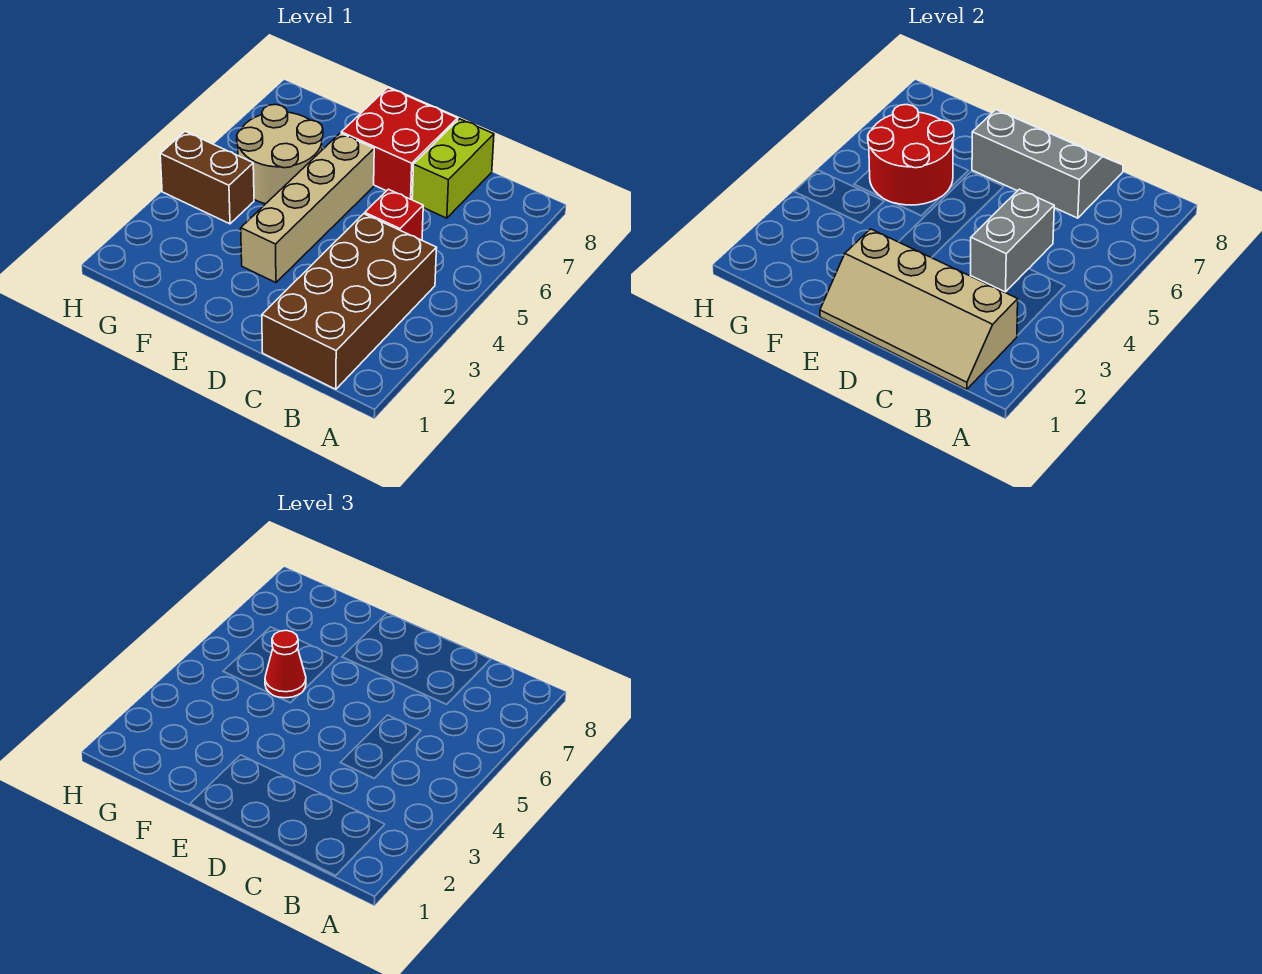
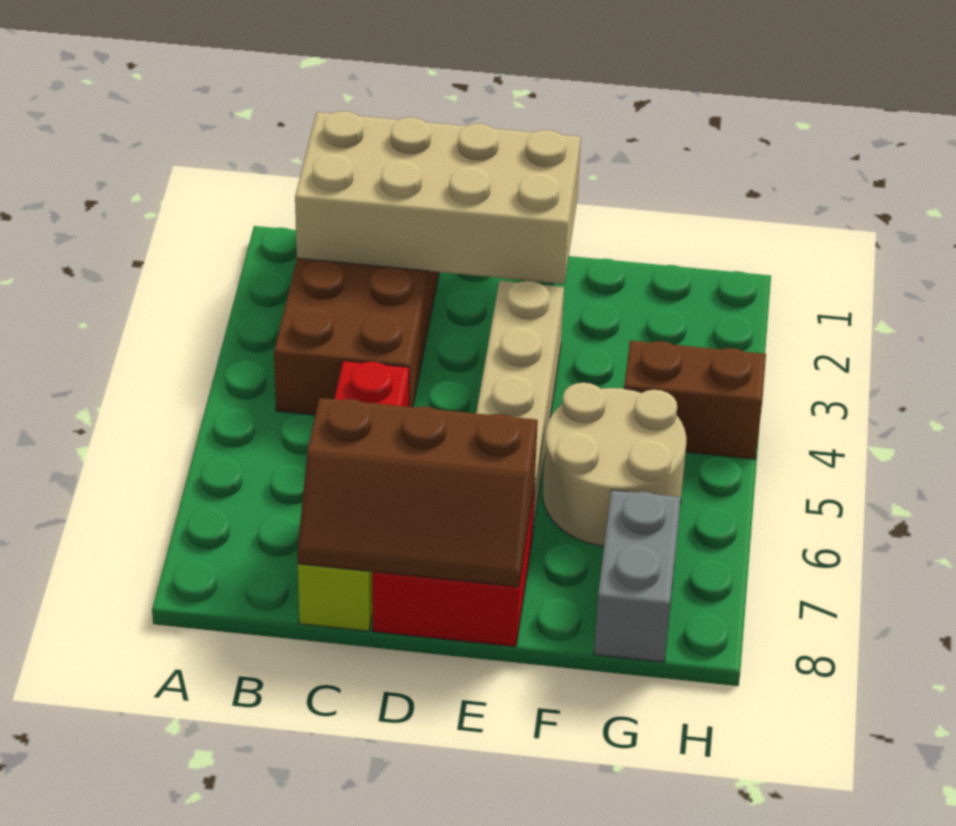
tan slope B1:E2 level 2 top 2 -> tan brick B1:E2 level 2
grey brick C4:C5 level 2 -> grey brick G7:G8 level 1
grey slope C7:E8 level 2 top 7 -> brown slope C7:E8 level 2 top 7
red round brick F5:G6 level 2 -> none
red cone F5 level 3 -> none

